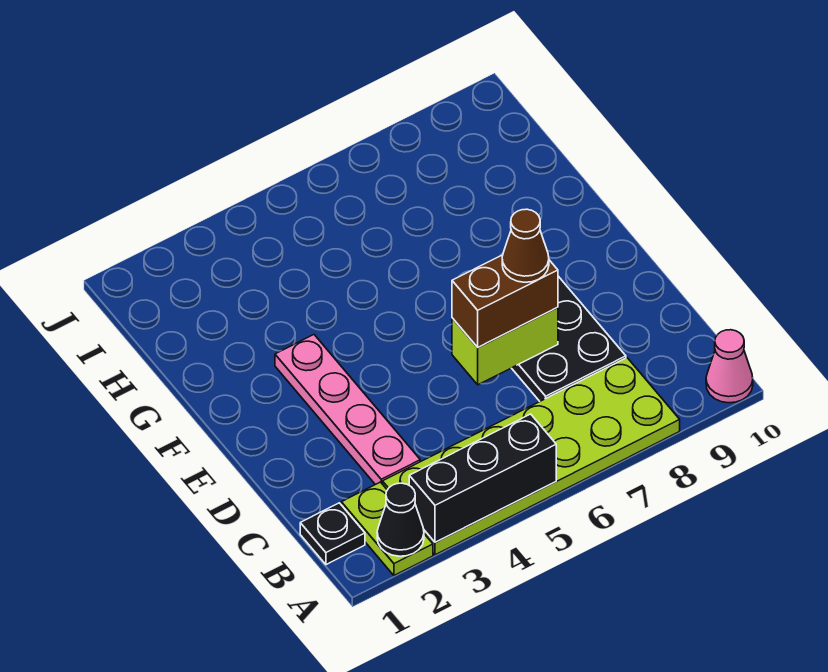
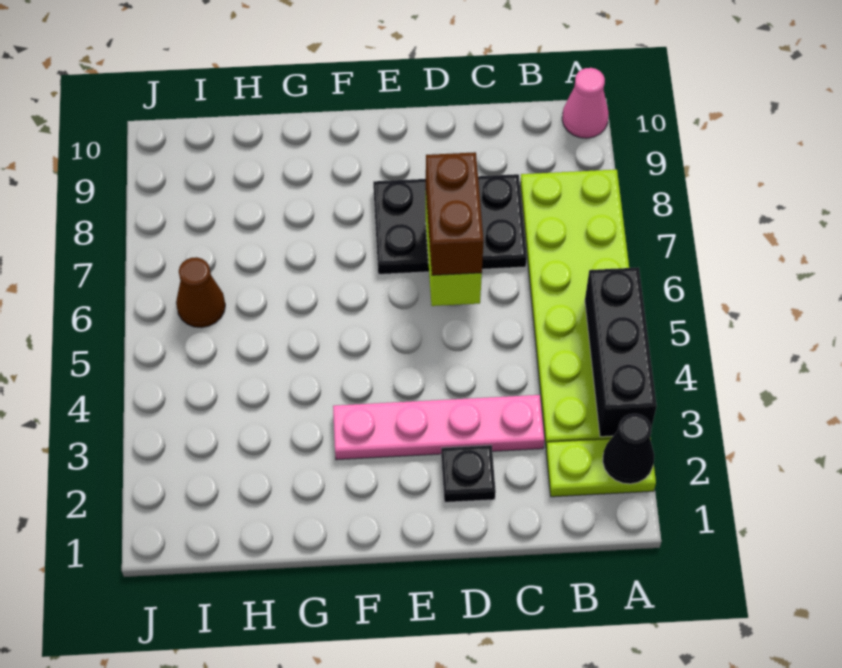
black plate B1 level 1 -> black plate D2 level 1
brown cone D7 level 4 -> brown cone I6 level 1

